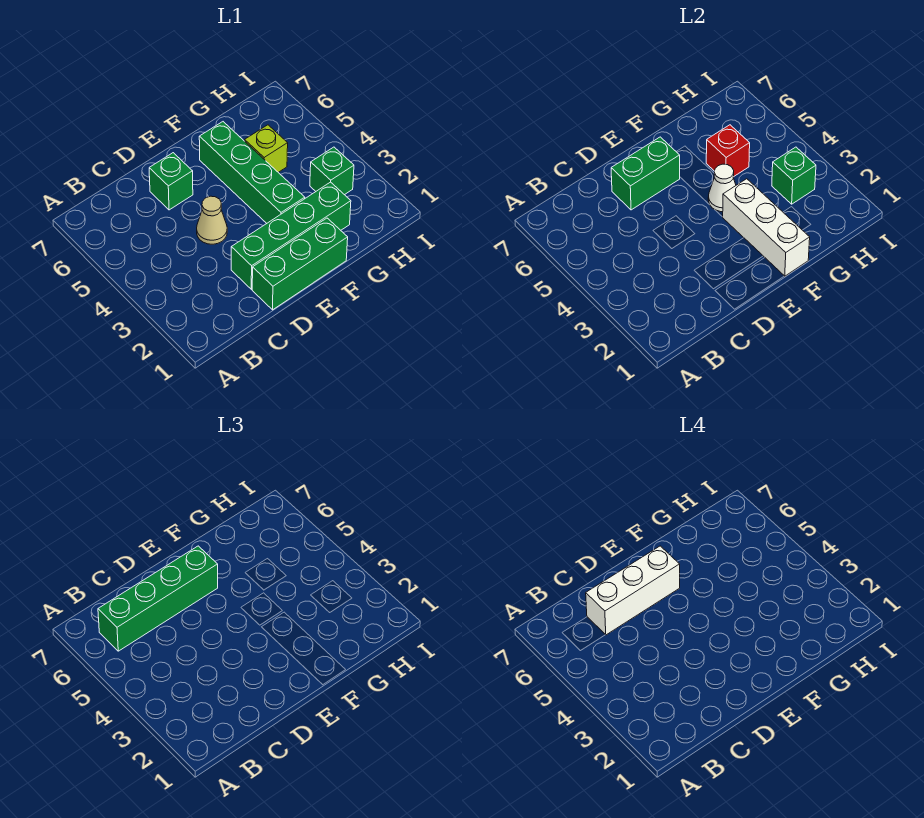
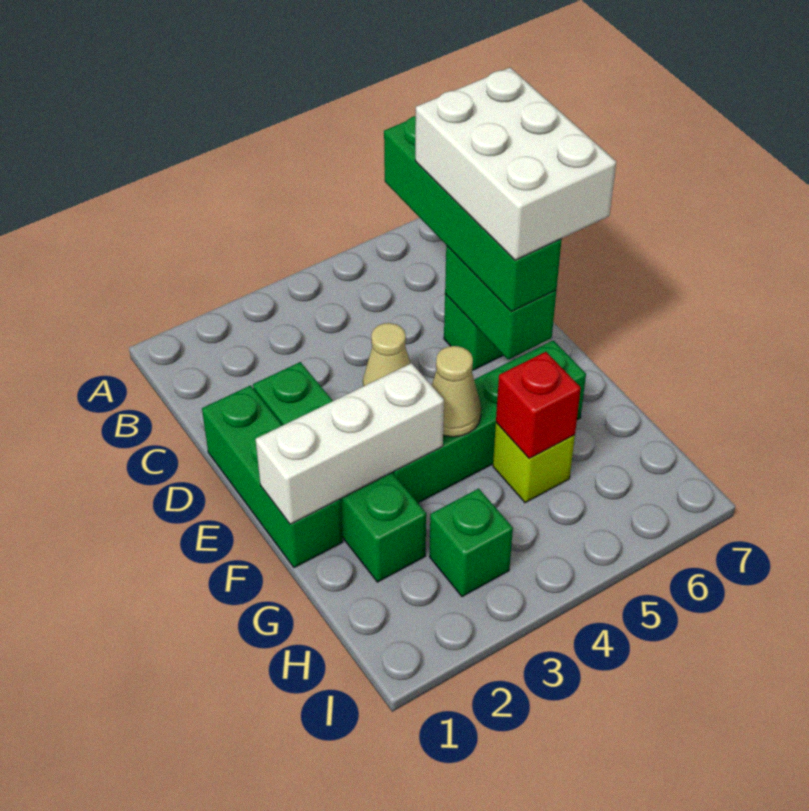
white brick C6:E6 level 4 -> white brick C6:E7 level 4
white cone F4 level 2 -> tan cone F4 level 2
green brick H3 level 2 -> none

